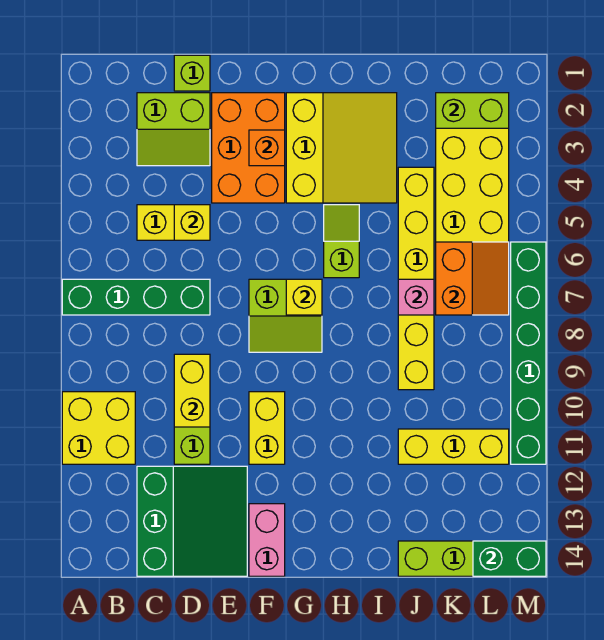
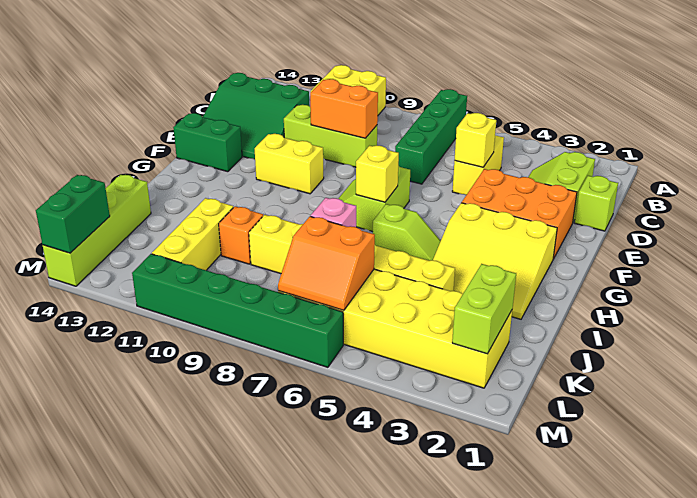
yellow brick D9:D10 level 2 -> orange brick D9:D10 level 2
orange brick F3 level 2 -> orange brick J10 level 1
pink brick F13:F14 level 1 -> green brick F13:F14 level 1

